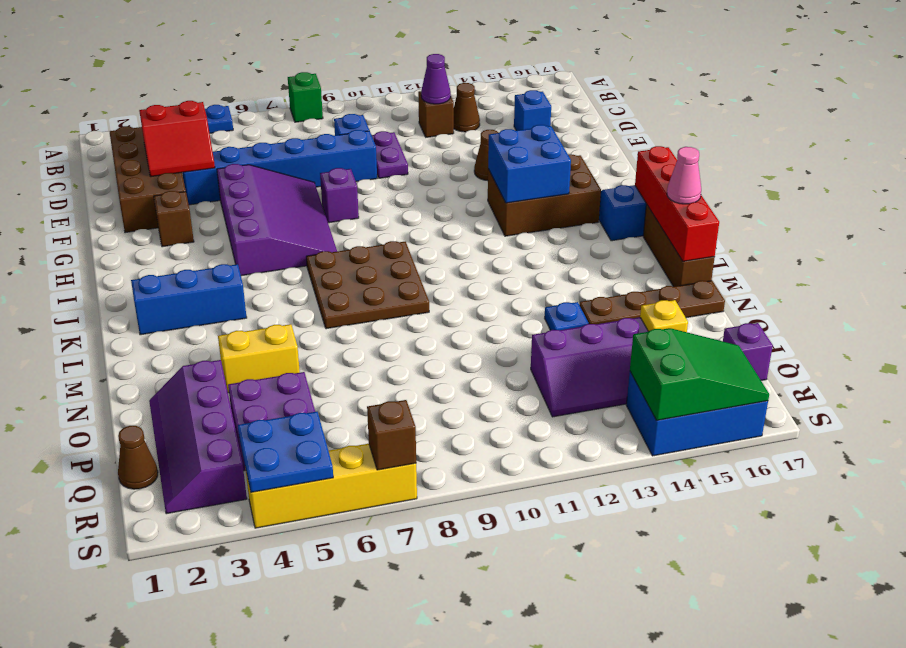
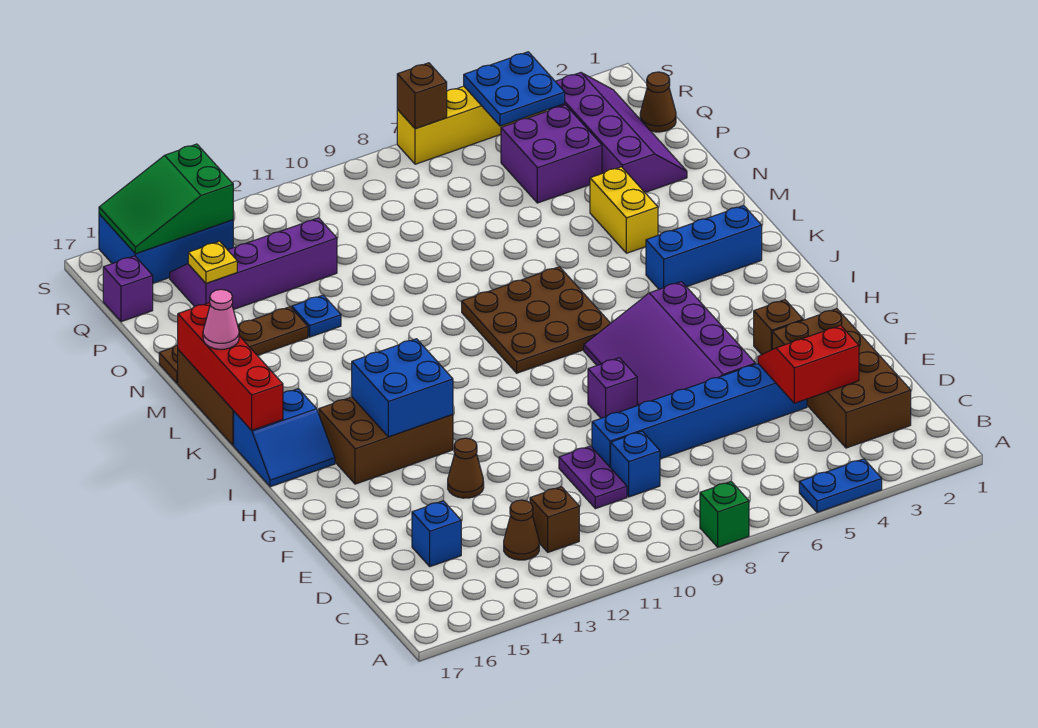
purple cone C12 level 2 -> none
yellow brick N4:N5 level 1 -> yellow brick M4:N4 level 1

